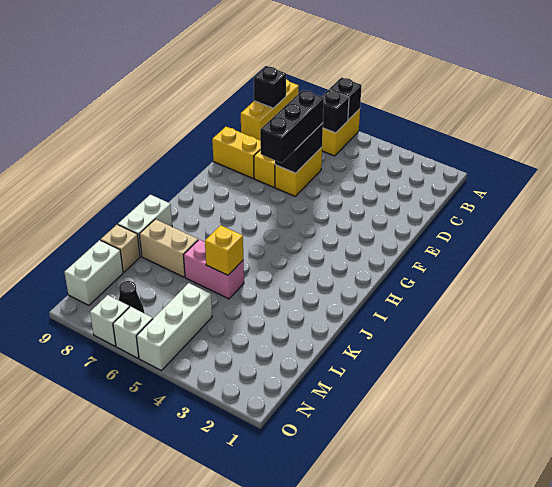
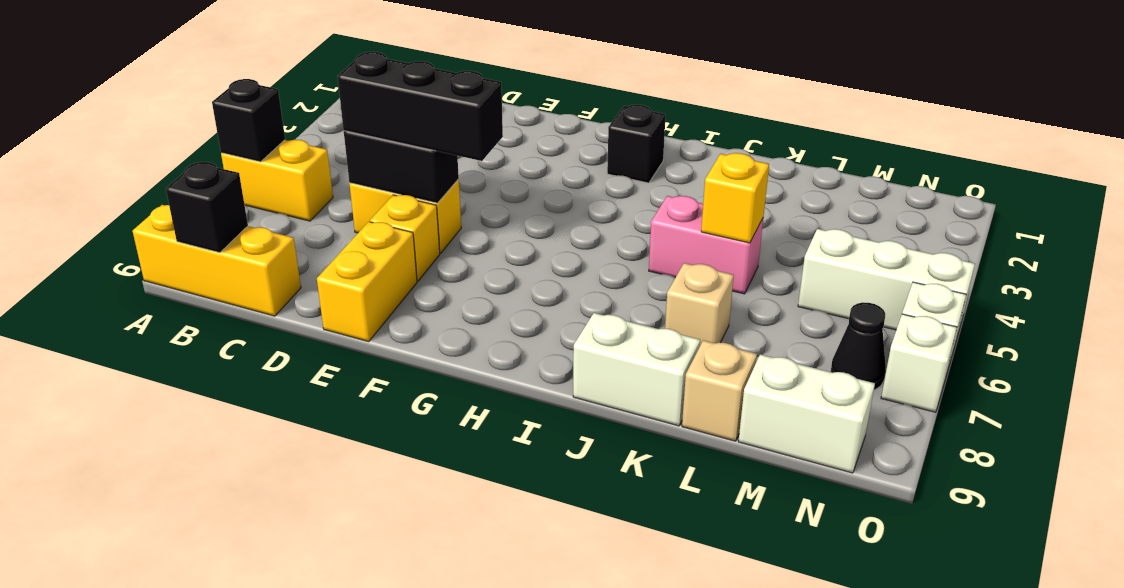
black brick B6 level 2 -> black brick H2 level 1
pink brick K5:K6 level 1 -> pink brick J5:K5 level 1
tan brick K7:K8 level 1 -> tan brick K7 level 1

